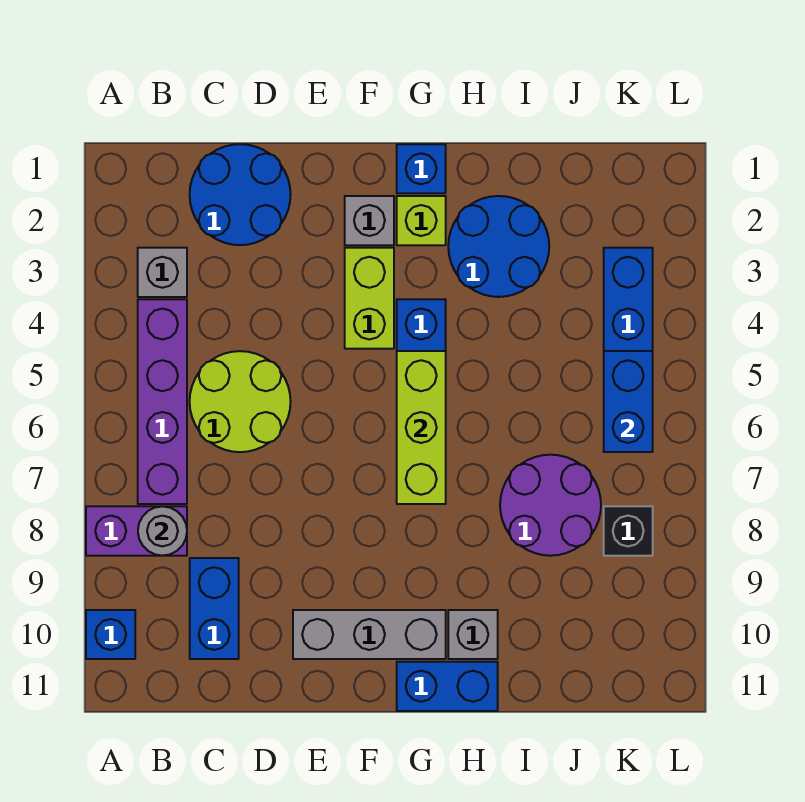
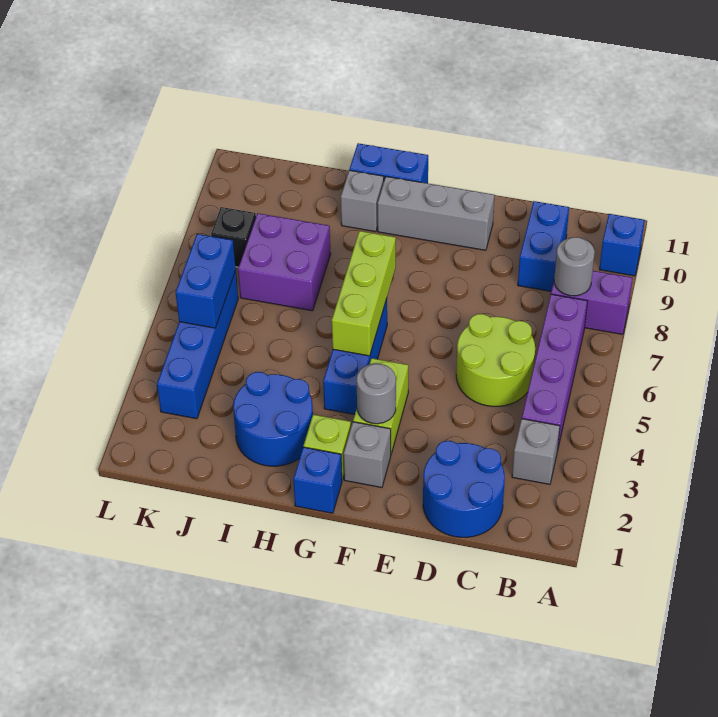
none -> grey round brick F3 level 2
purple round brick I7:J8 level 1 -> purple brick I7:J8 level 1

